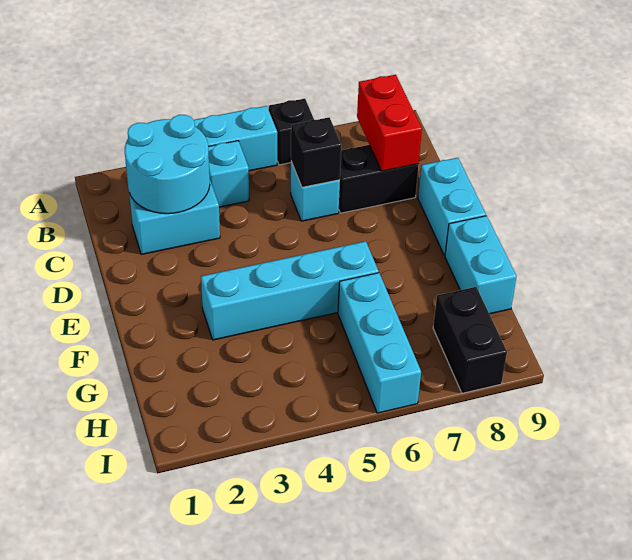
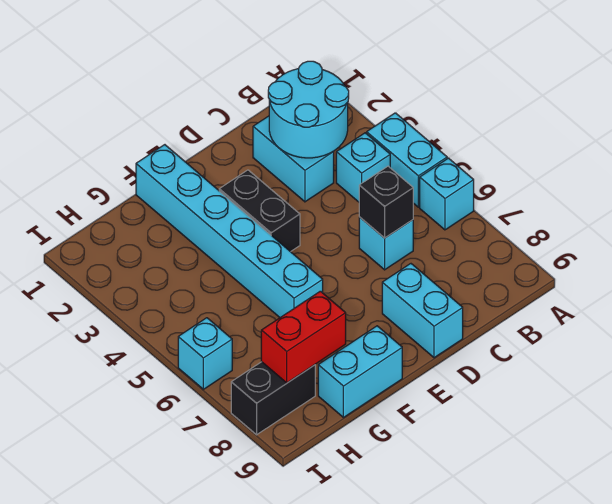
black brick A6 level 1 -> cyan brick A6 level 1
red brick B8:C8 level 2 -> red brick G8:H8 level 2
black brick C7:C8 level 1 -> black brick E3:E4 level 1
cyan brick D9:E9 level 1 -> cyan brick D8:D9 level 1
cyan brick F3:F6 level 1 -> cyan brick F1:F6 level 1
cyan brick G6:I6 level 1 -> cyan brick I6 level 1

